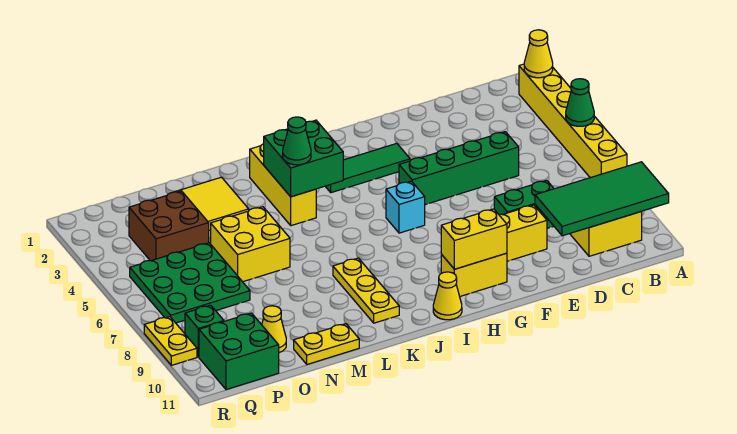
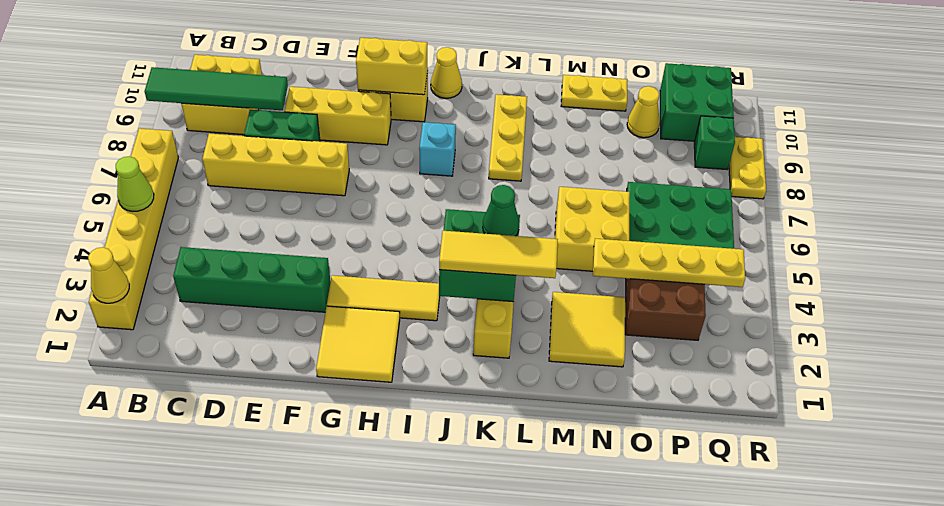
green cone A5 level 2 -> lime cone A5 level 2
green tile A9:D10 level 2 -> green tile A9:D9 level 2
none -> yellow brick C7:F7 level 1
green brick D5:G5 level 1 -> green brick C3:F3 level 1
none -> yellow tile G1:H2 level 1
green tile G3:I3 level 1 -> yellow tile G3:I3 level 1
cyan brick H6 level 1 -> cyan brick I8 level 1
none -> yellow tile J3:L3 level 3
none -> yellow plate N4:Q4 level 2

